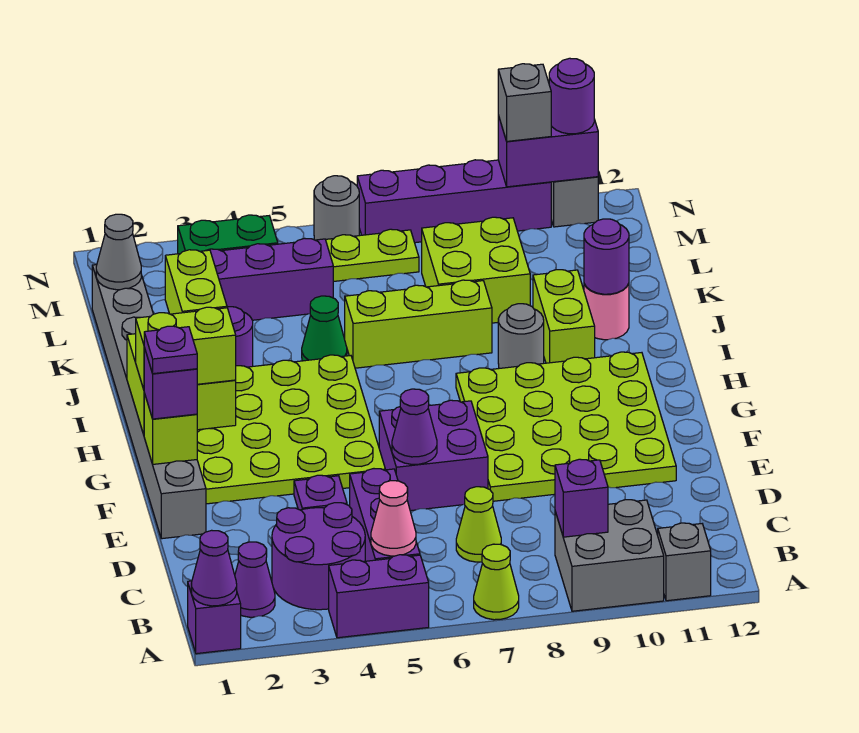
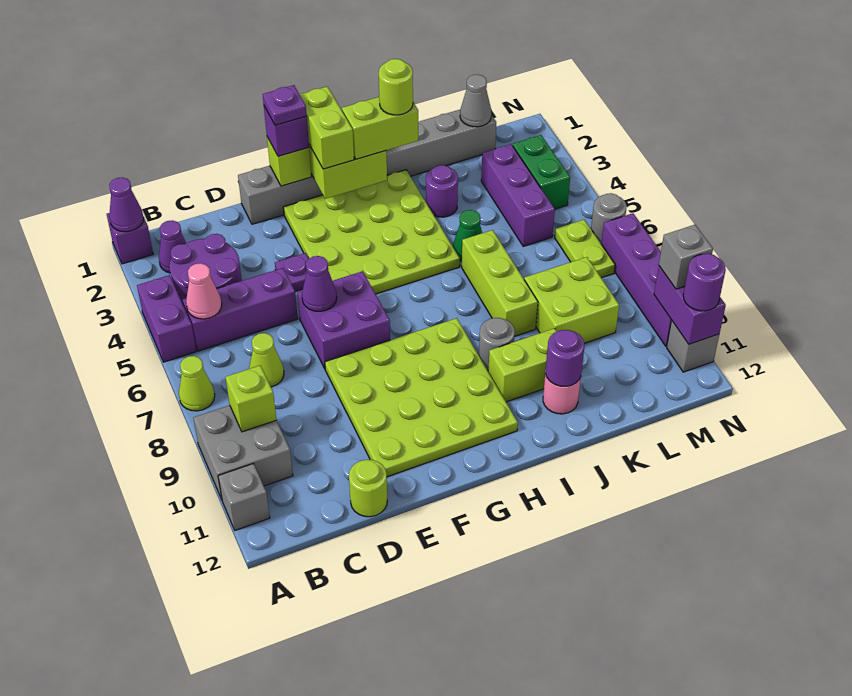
purple brick B9 level 2 -> lime brick B9 level 2
none -> lime round brick D12 level 1
none -> lime round brick I2 level 4

